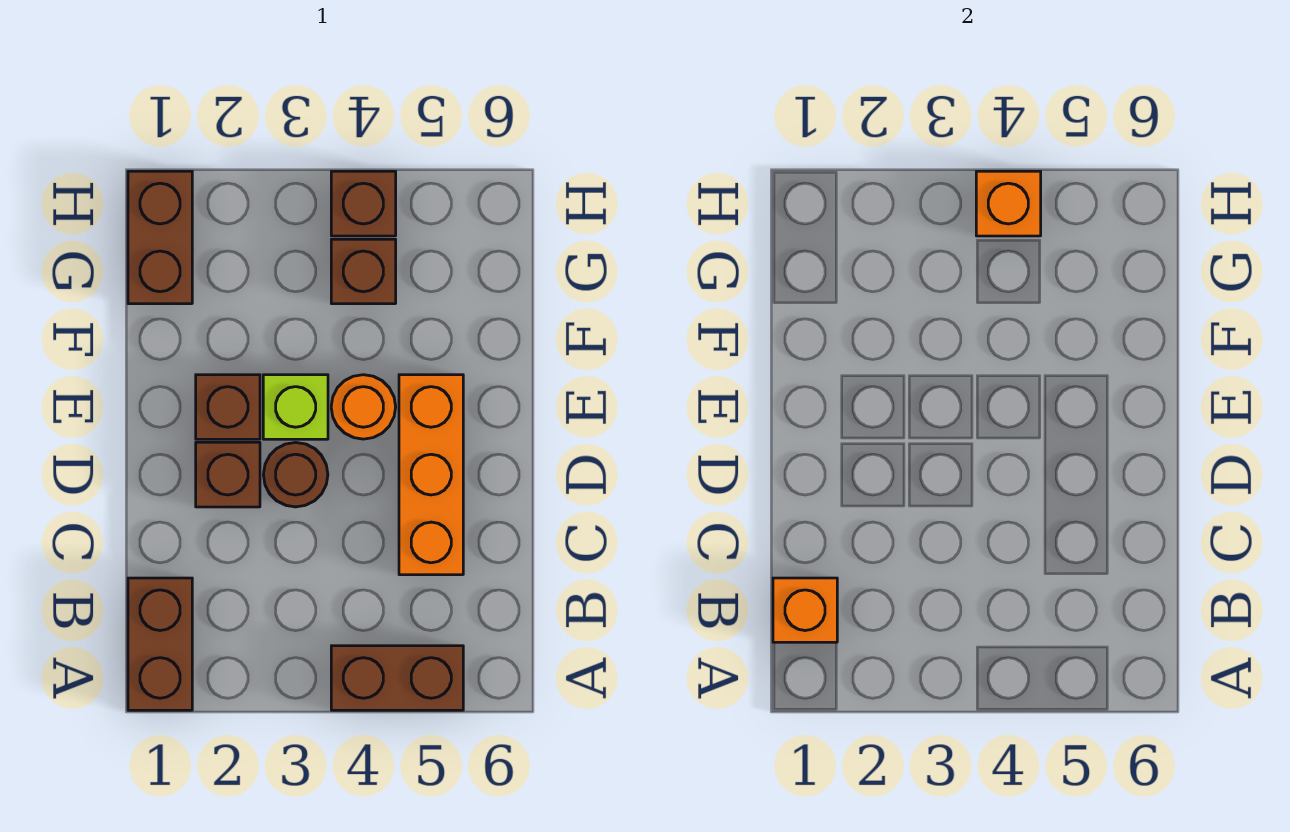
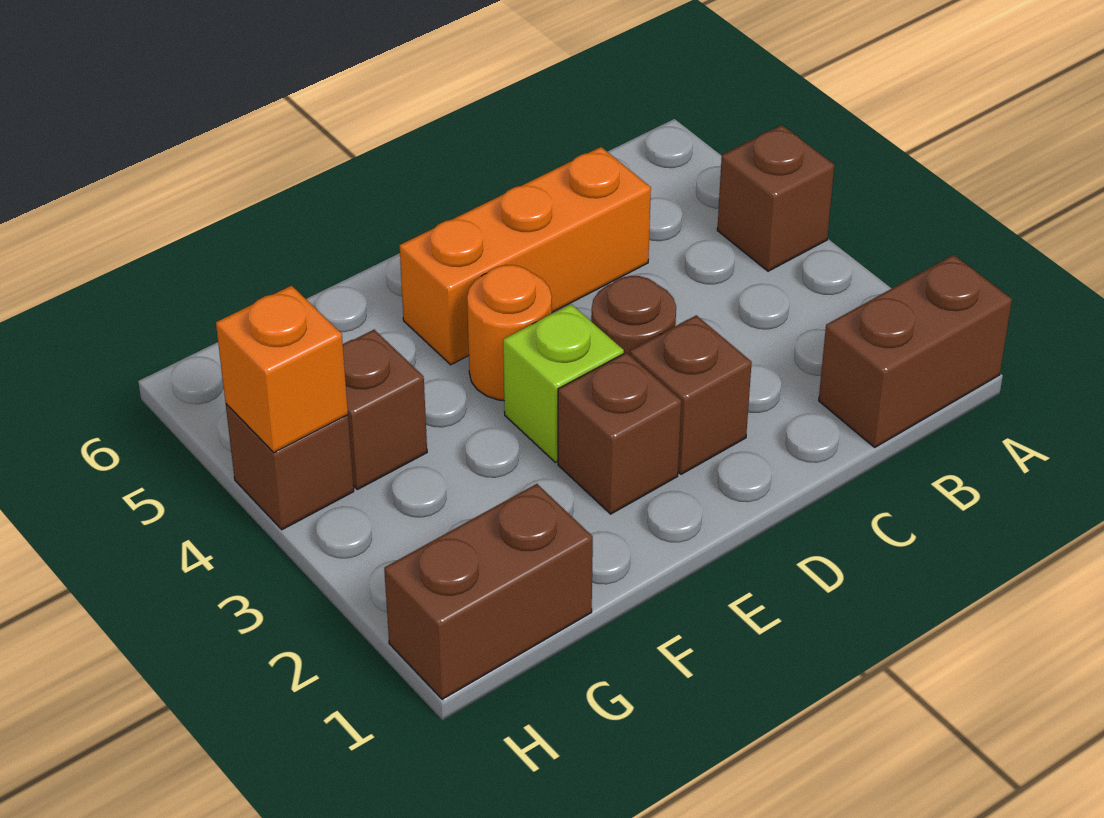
brown brick A4:A5 level 1 -> brown brick A4 level 1
orange brick B1 level 2 -> none

